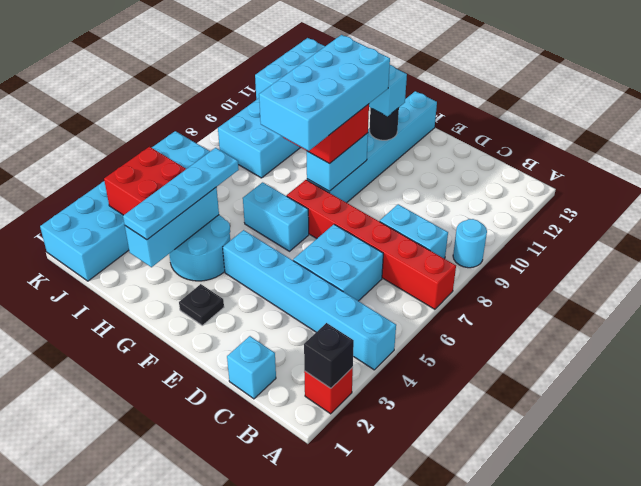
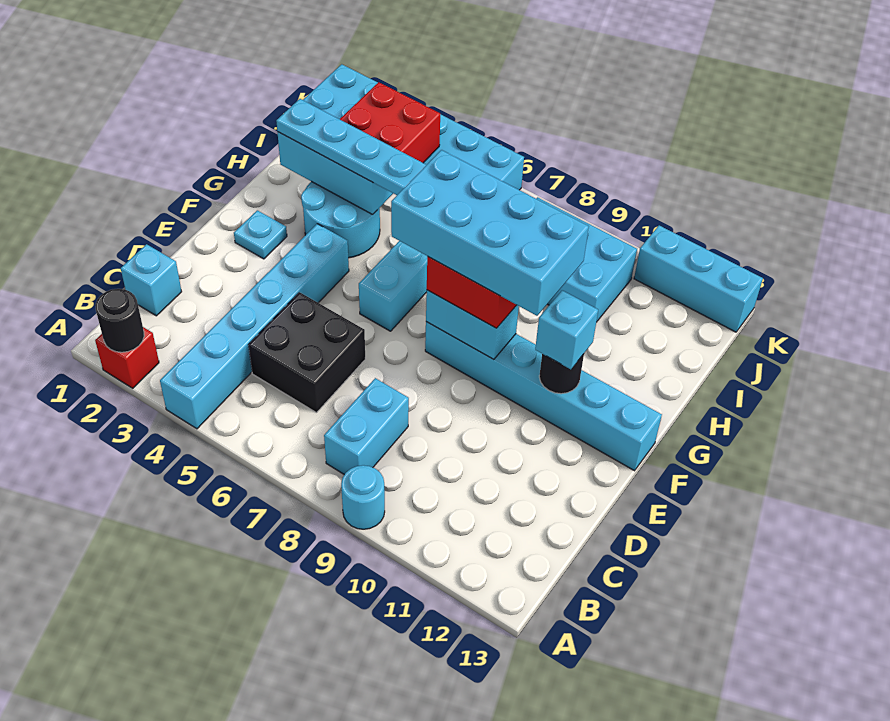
black brick A2 level 2 -> black round brick A2 level 2
red brick A7:F7 level 1 -> none
cyan brick C5:D6 level 1 -> black brick C5:D6 level 1
black plate F2 level 1 -> cyan plate F2 level 1

